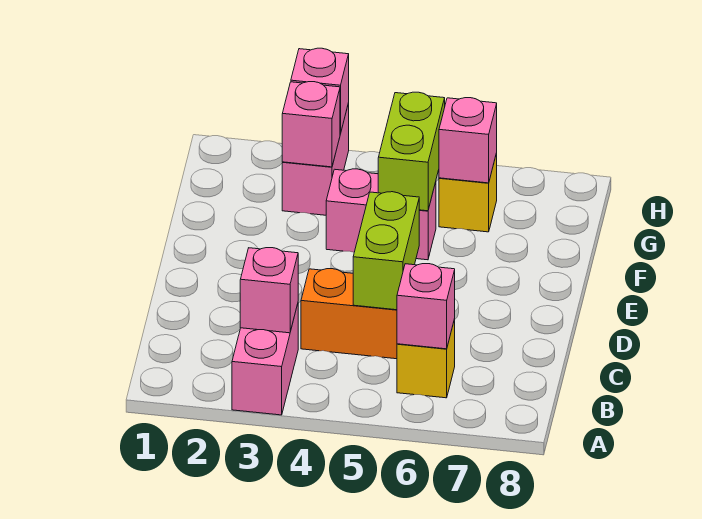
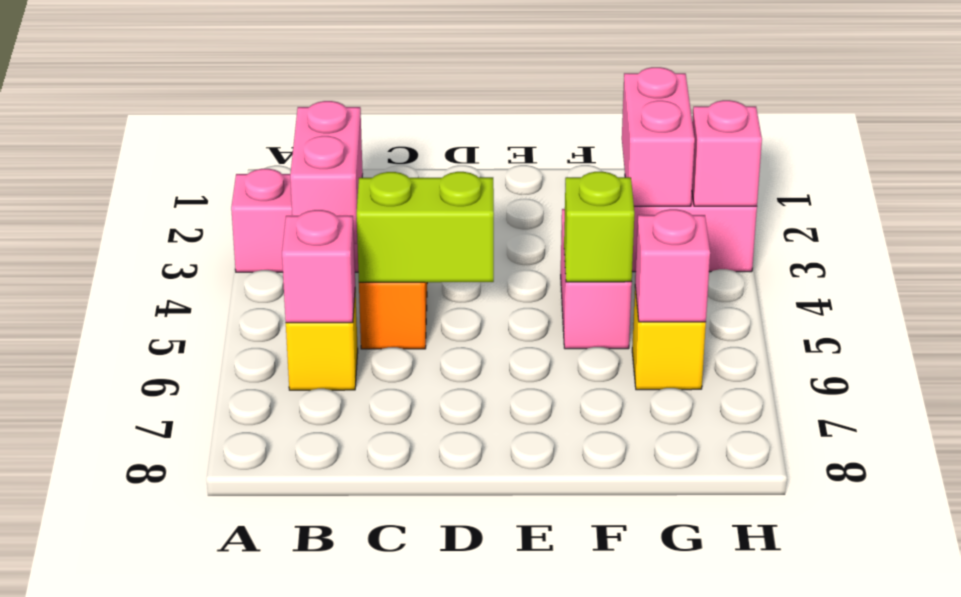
pink brick B3 level 2 -> pink brick B3:B4 level 2
lime brick F5:G5 level 2 -> lime brick F5 level 2
pink brick G3 level 2 -> pink brick G2:G3 level 2

